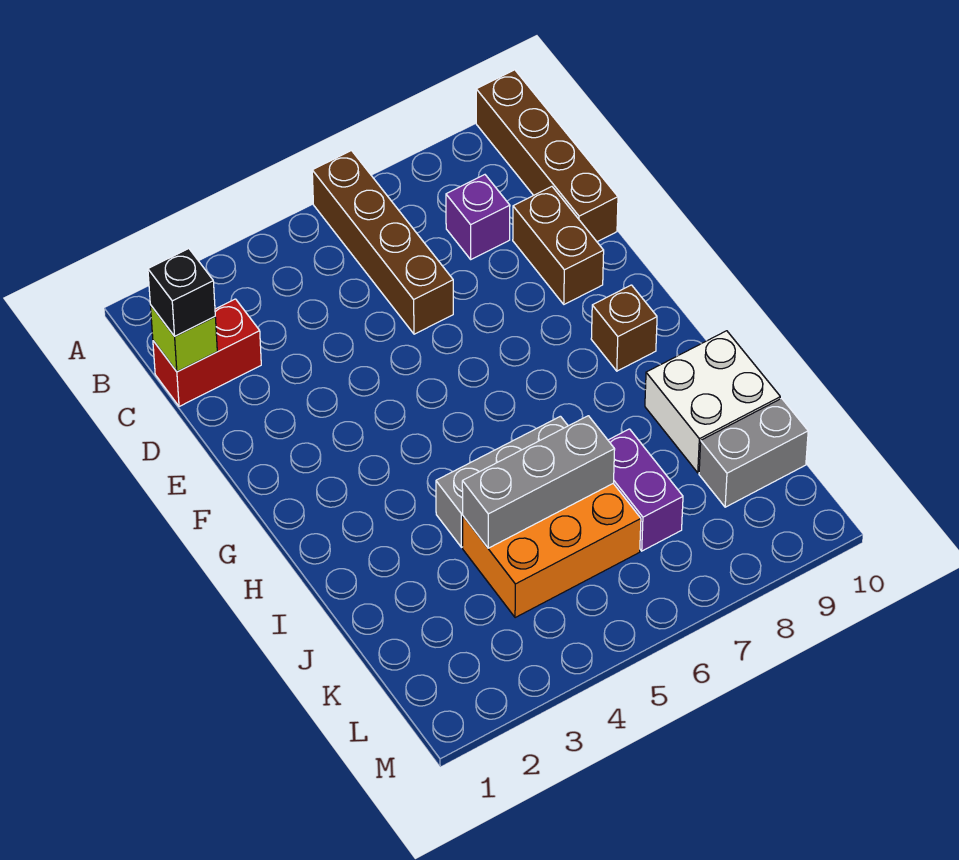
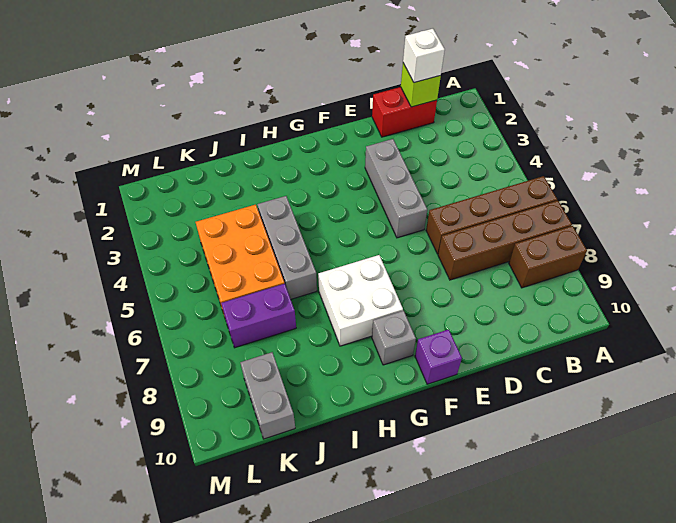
brown brick A10:D10 level 1 -> brown brick A7:D7 level 1
red brick C1:C2 level 1 -> red brick C1:D1 level 1
black brick C1 level 3 -> white brick C1 level 3
purple brick C8 level 1 -> purple brick F10 level 1
brown brick D9:E9 level 1 -> brown brick A8:B8 level 1
brown brick G9 level 1 -> grey brick G9 level 1
white brick I9:J10 level 1 -> white brick G7:H8 level 1
grey brick J4:J6 level 2 -> grey brick E3:E5 level 1

